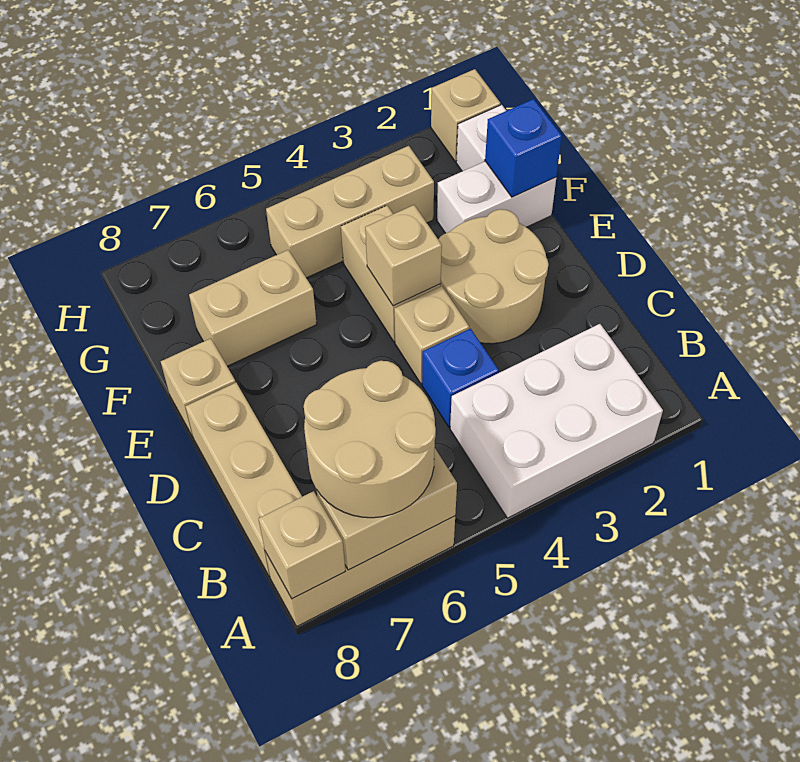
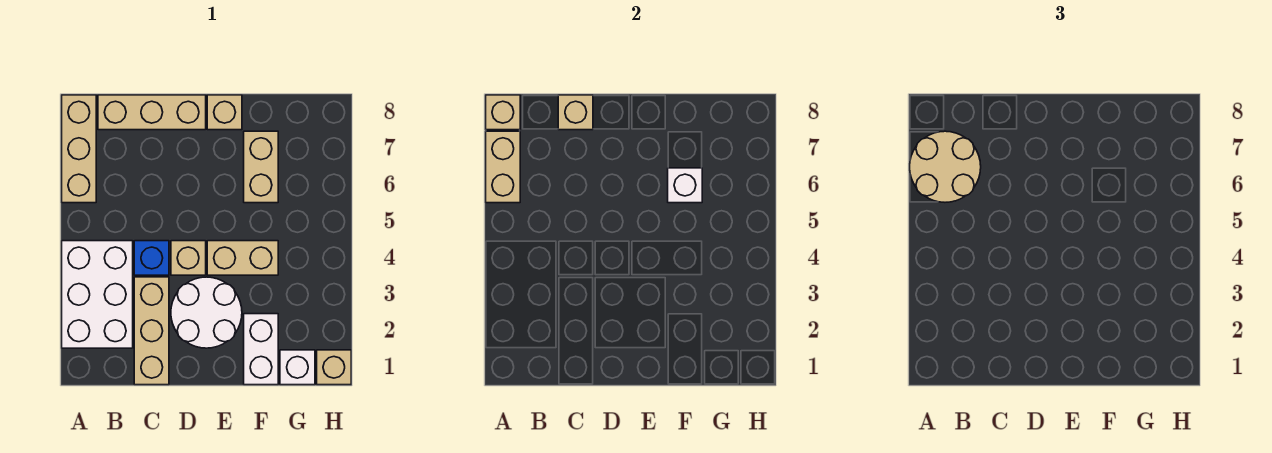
tan round brick D2:E3 level 1 -> white round brick D2:E3 level 1
tan brick E4 level 2 -> tan brick C8 level 2
blue brick F1 level 2 -> none
none -> white brick F6 level 2
tan brick G3:G5 level 1 -> tan brick C1:C3 level 1

